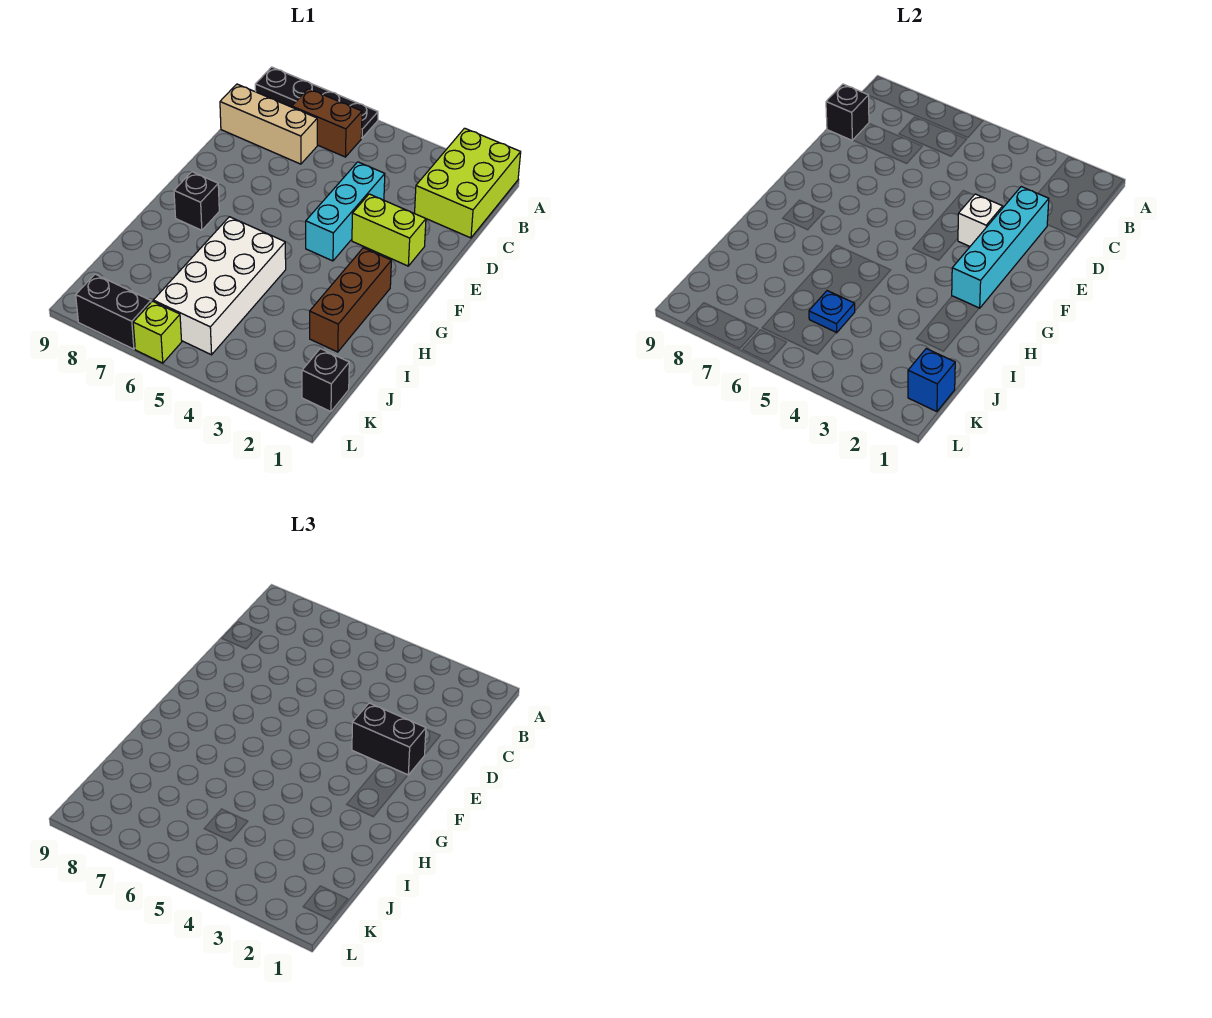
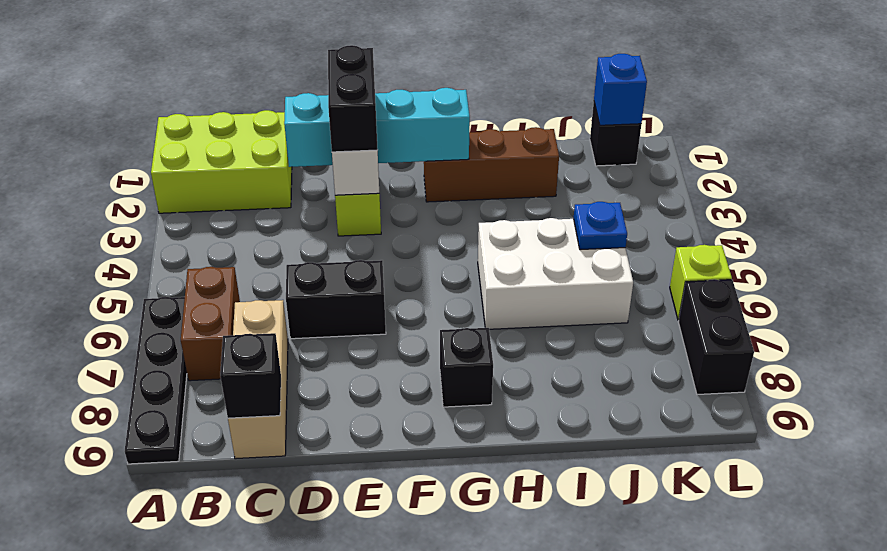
cyan brick D4:F4 level 1 -> none
none -> black brick D6:E6 level 1
white brick H5:K6 level 1 -> white brick H5:J6 level 1

